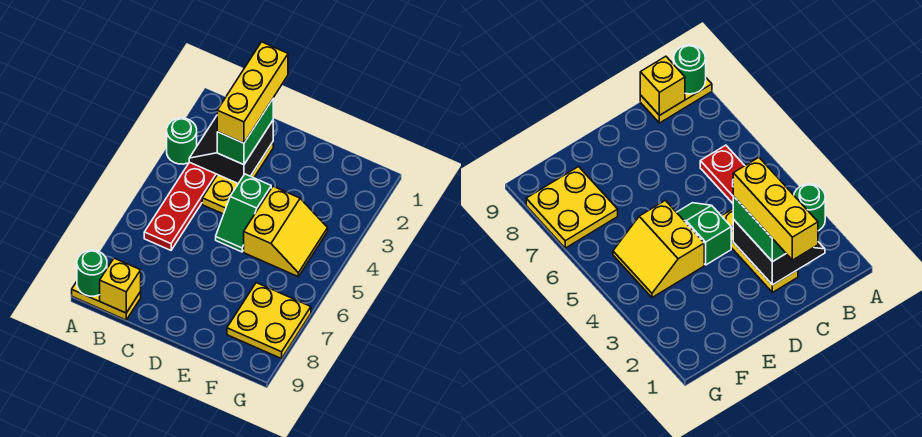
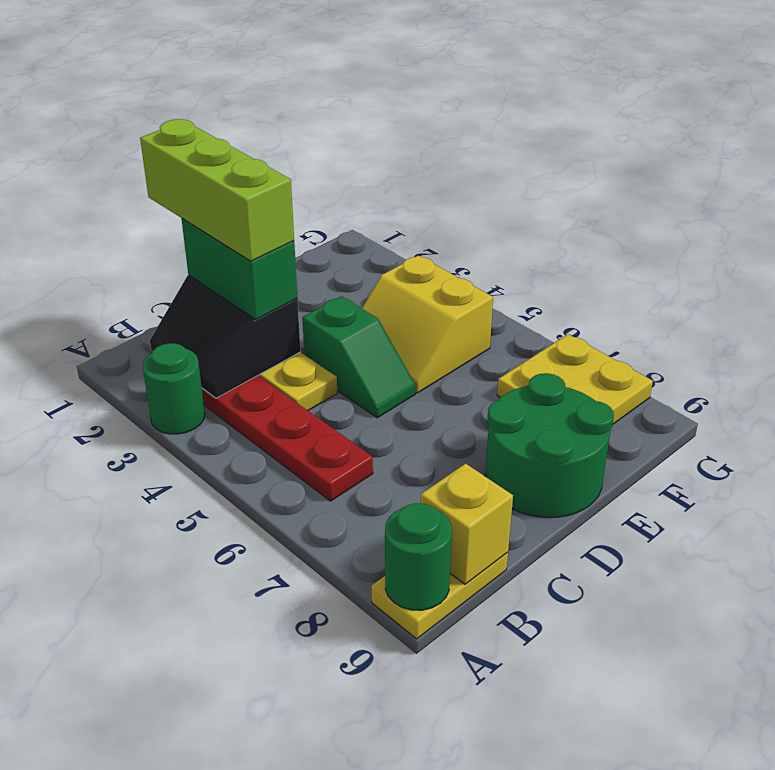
yellow brick C1:C3 level 4 -> lime brick C1:C3 level 4
none -> green round brick D8:E9 level 1
yellow slope E4:F5 level 1 top E -> yellow slope E4:F5 level 1 top F

